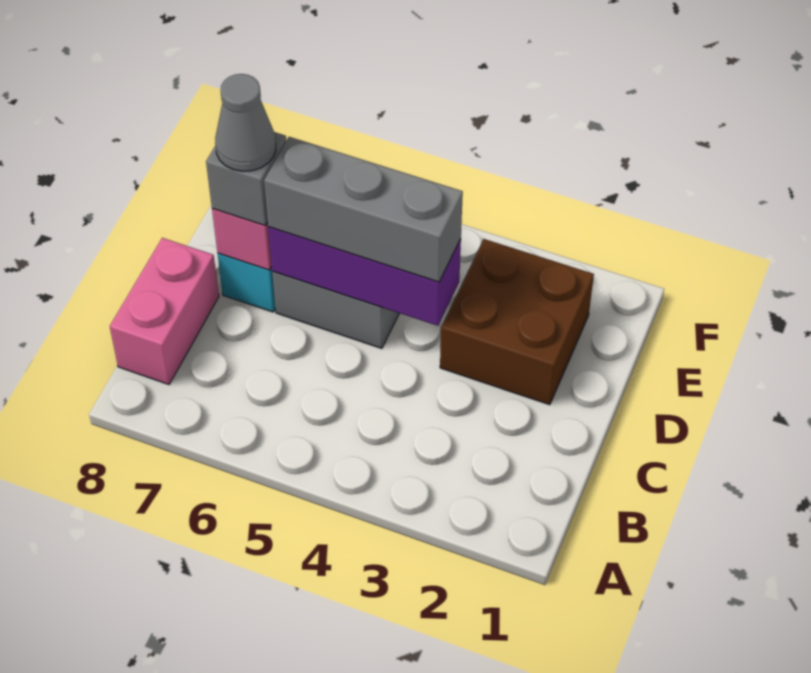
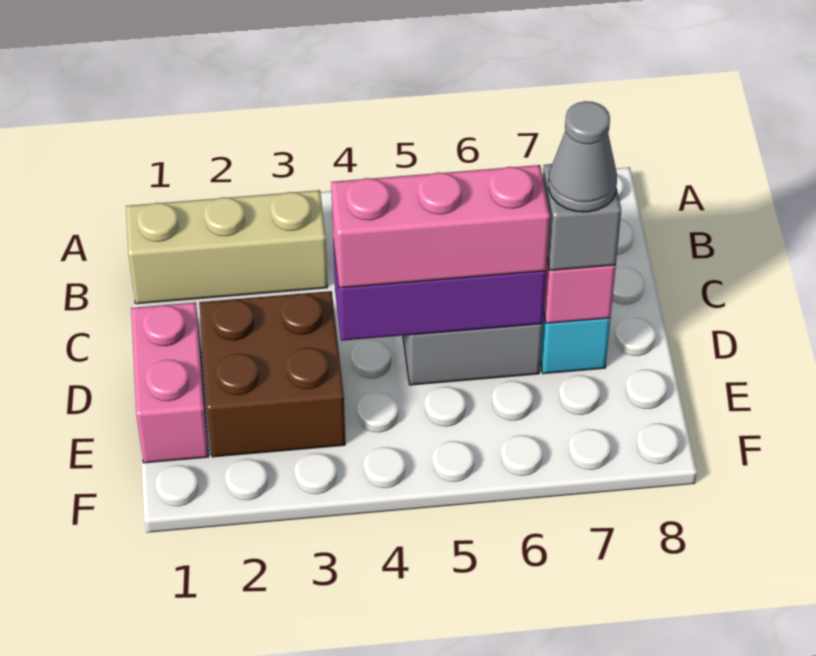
none -> tan brick B1:B3 level 1
pink brick B8:C8 level 1 -> pink brick D1:E1 level 1
grey brick D4:D6 level 3 -> pink brick D4:D6 level 3

